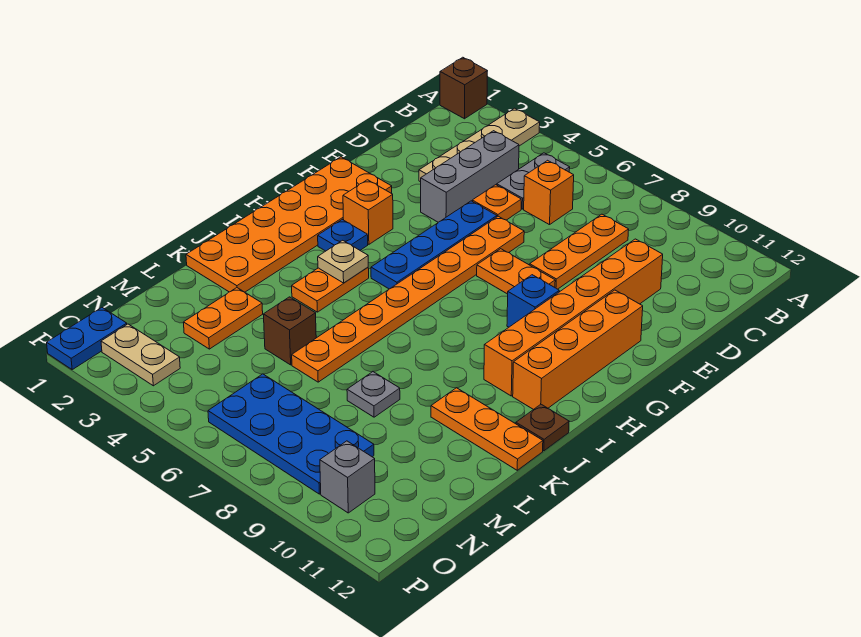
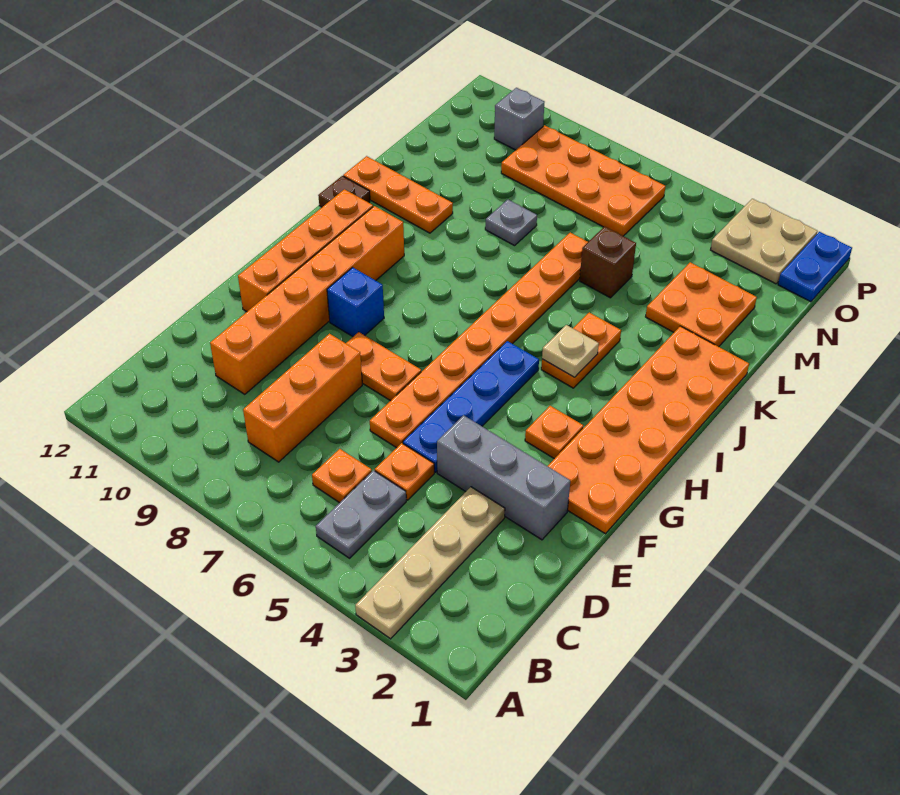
brown brick A1 level 1 -> none
grey brick C4:E4 level 1 -> grey brick E2:E4 level 1
orange brick C6 level 1 -> orange plate C6 level 1
orange plate C8:E8 level 1 -> orange brick C8:E8 level 1
orange brick G3 level 1 -> orange plate G3 level 1
blue plate H3 level 1 -> none
orange plate L3:M3 level 1 -> orange plate L2:M3 level 1
blue plate N6:O9 level 1 -> orange plate N6:O9 level 1
tan plate O2:O3 level 1 -> tan plate O2:P3 level 1

